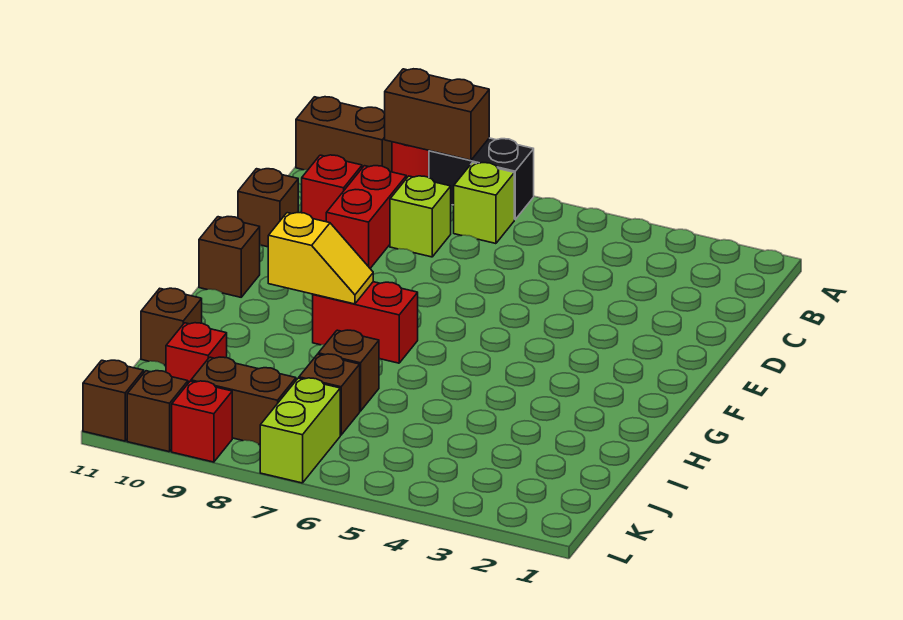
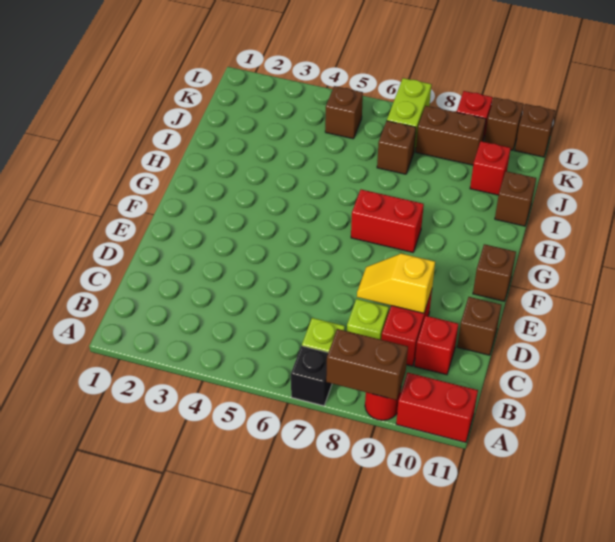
black brick A7:A8 level 1 -> black brick A7 level 1
brown brick A10:A11 level 1 -> red brick A10:A11 level 1
yellow slope G8:G9 level 2 top 9 -> yellow slope D8:D9 level 2 top 9
brown brick I7 level 1 -> brown brick K5 level 1

